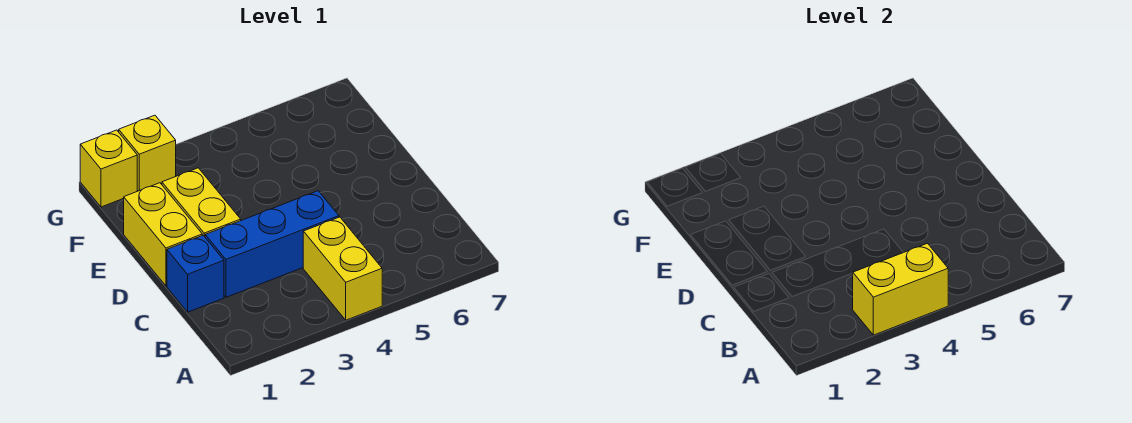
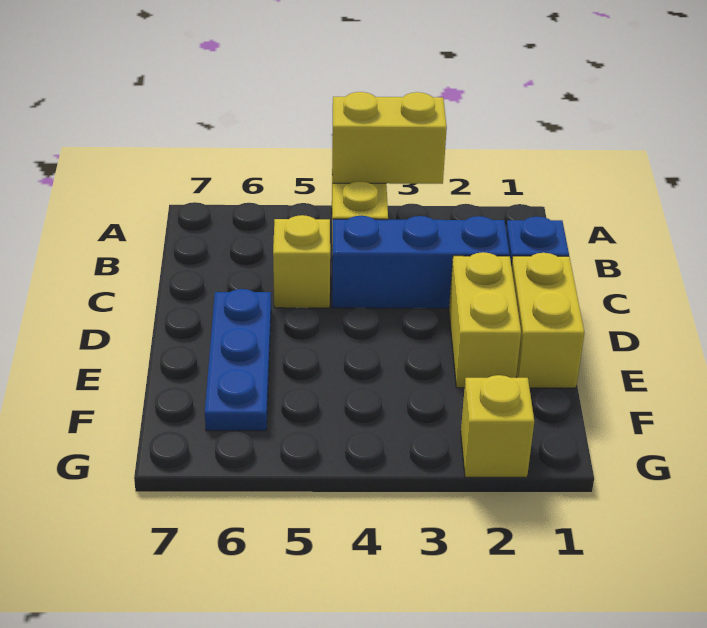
none -> blue plate D6:F6 level 1
yellow brick G1 level 1 -> yellow brick C5 level 1

